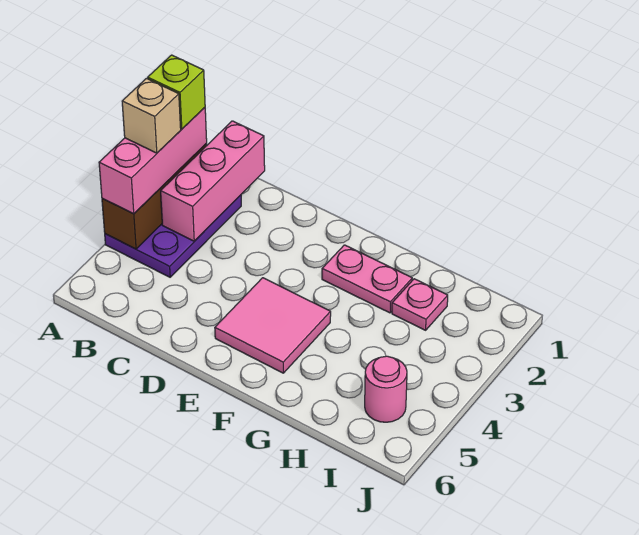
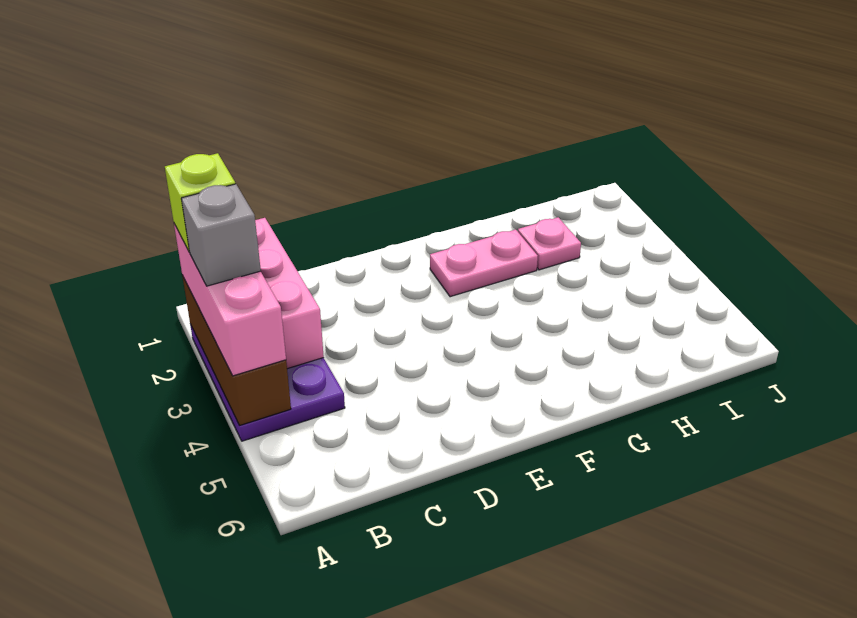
tan brick A3 level 4 -> grey brick A3 level 4
pink tile E4:F5 level 1 -> none
pink round brick I5 level 1 -> none

